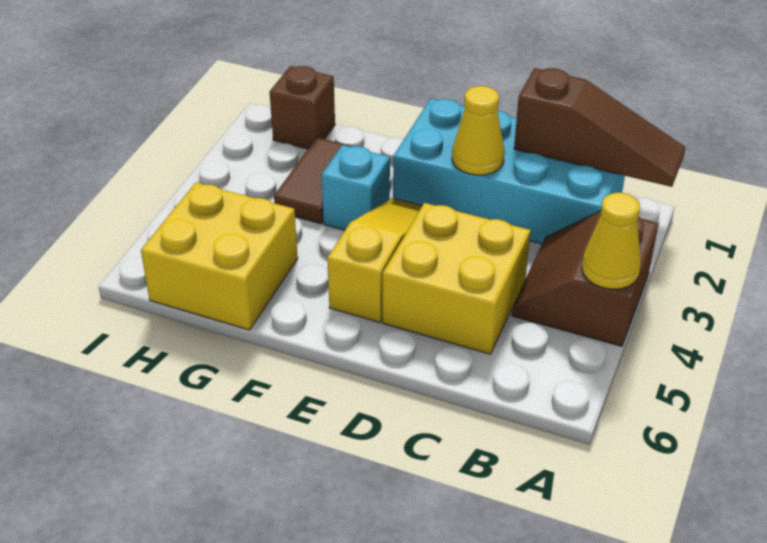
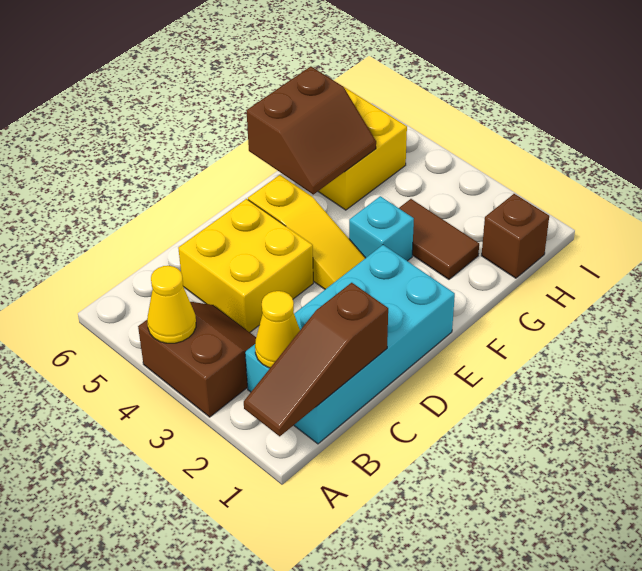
yellow cone D2 level 2 -> yellow cone B2 level 2
none -> brown slope F5:G6 level 2 top 6

